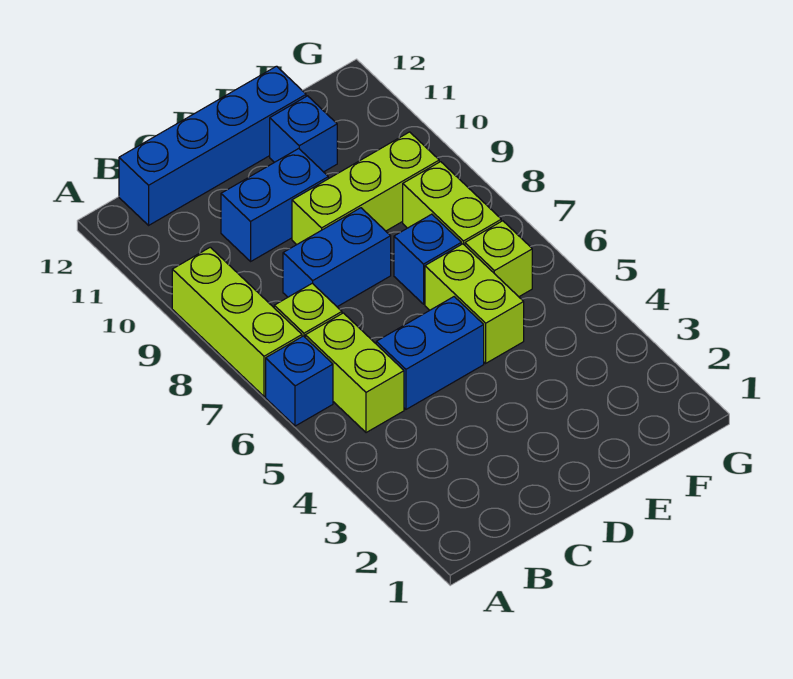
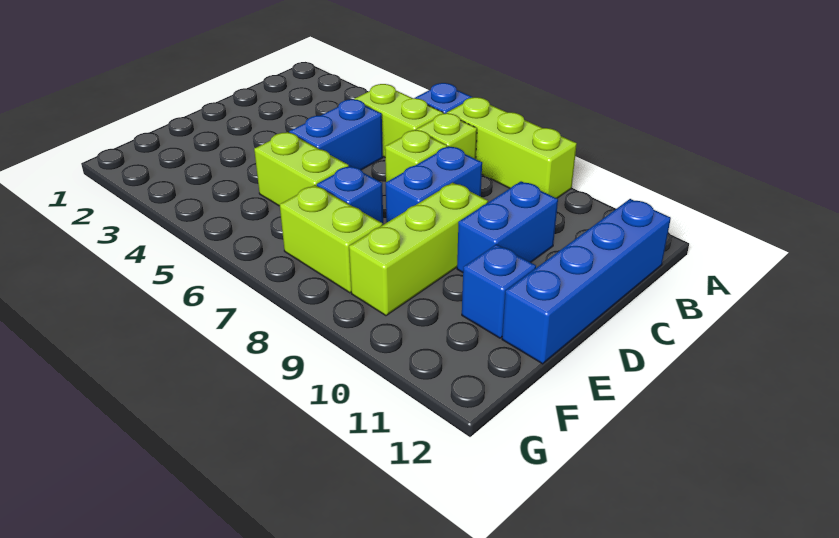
lime brick F6 level 1 -> lime brick C7 level 1

